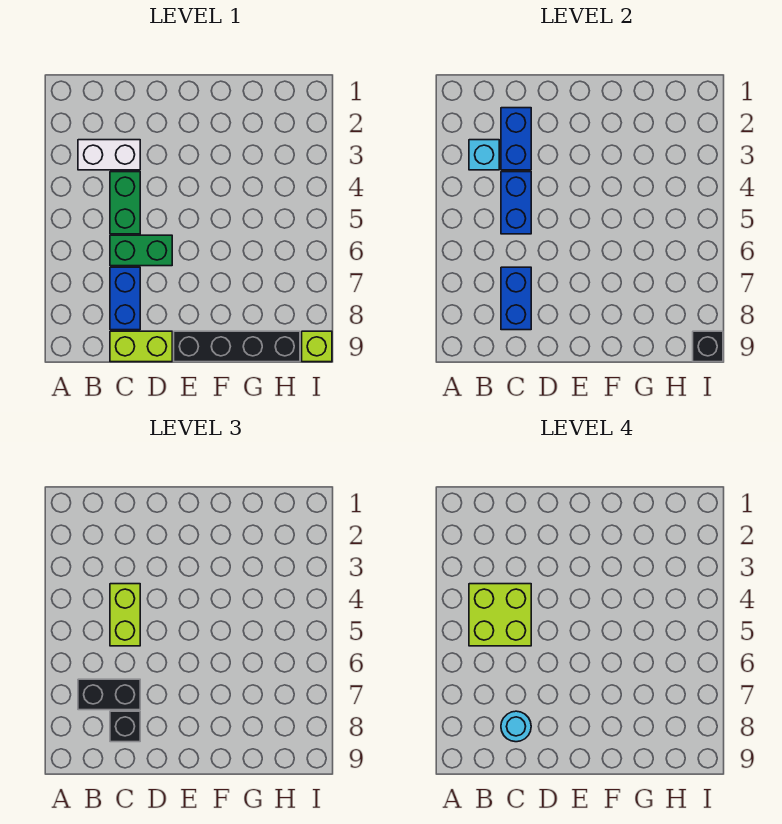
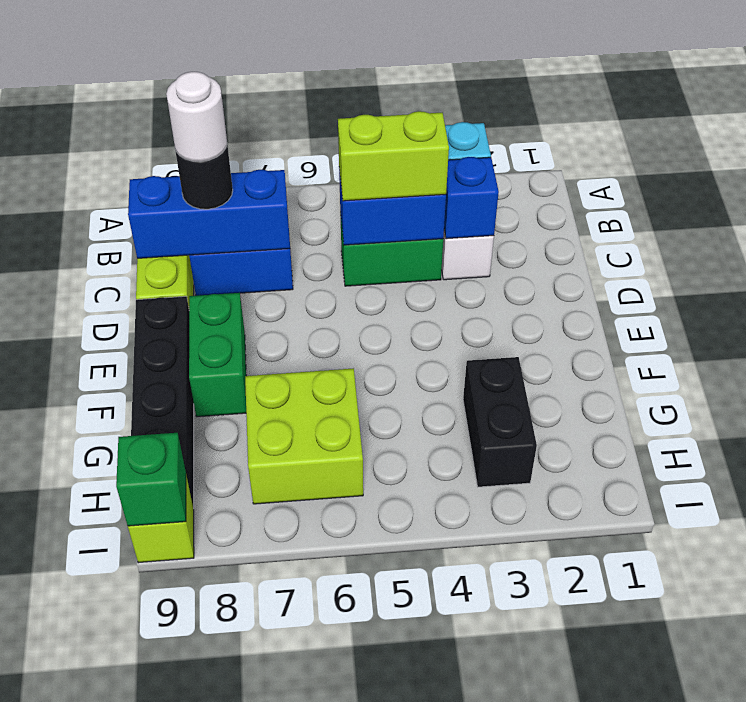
lime brick B4:C5 level 4 -> lime brick G6:H7 level 1
black brick B7:C7 level 3 -> black brick G3:H3 level 1
blue brick C2:C3 level 2 -> blue brick C3 level 2
green brick C6:D6 level 1 -> green brick E8:F8 level 1
blue brick C7:C8 level 2 -> blue brick C7:C9 level 2
black brick C8 level 3 -> black round brick C8 level 3
cyan round brick C8 level 4 -> white round brick C8 level 4
black brick I9 level 2 -> green brick I9 level 2

